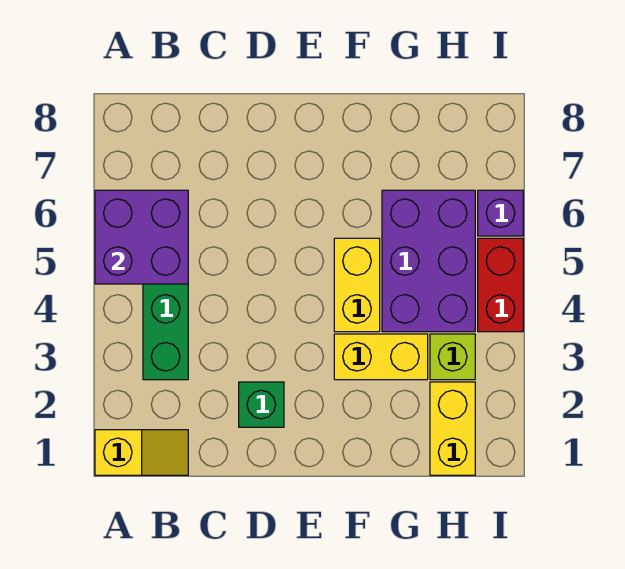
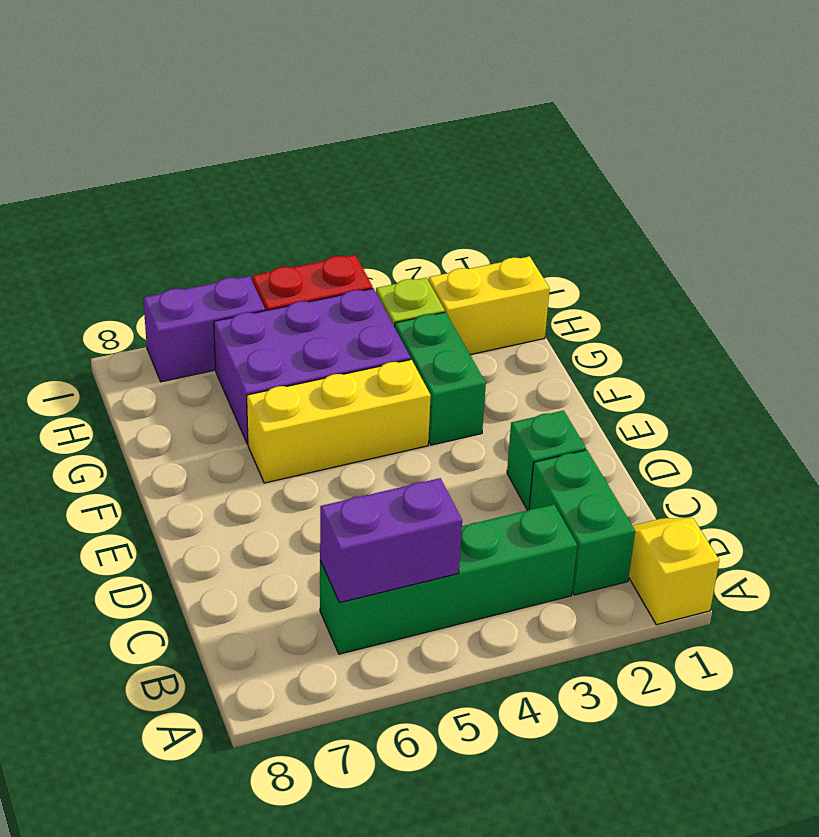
purple brick A5:B6 level 2 -> purple brick B5:B6 level 2
none -> green brick B2:C2 level 1
yellow brick F3:G3 level 1 -> green brick F3:G3 level 1
yellow brick F4:F5 level 1 -> yellow brick F4:F6 level 1
purple brick I6 level 1 -> purple brick I6:I7 level 1

